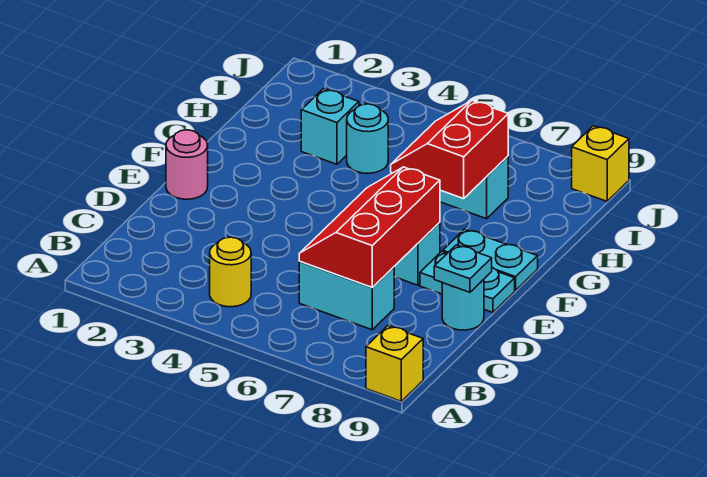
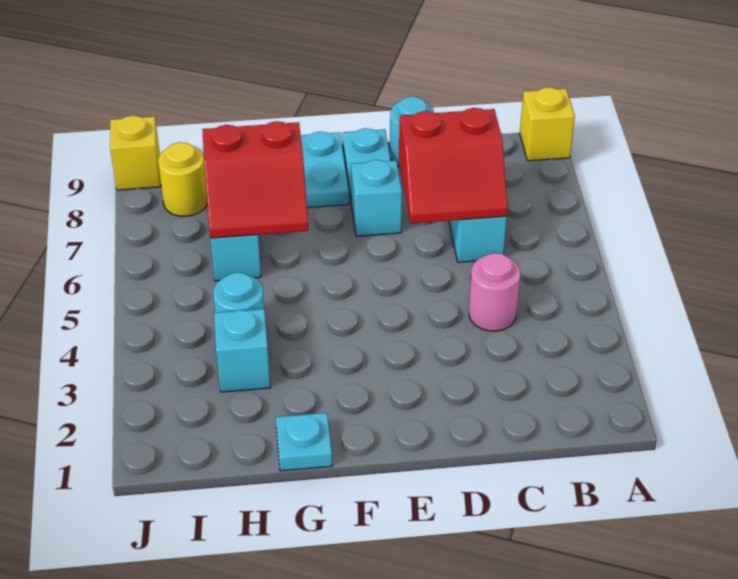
yellow round brick B4 level 1 -> yellow round brick I8 level 1
red slope C6:E7 level 2 top 7 -> red slope C6:D7 level 2 top 7
cyan plate D9 level 2 -> cyan plate G1 level 1
pink round brick E1 level 1 -> pink round brick C4 level 1

